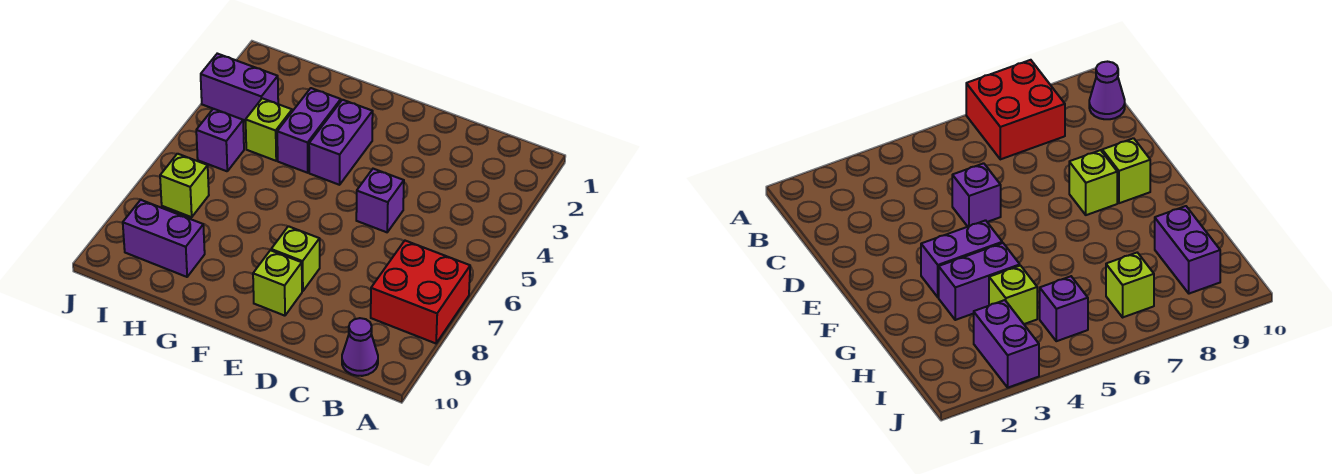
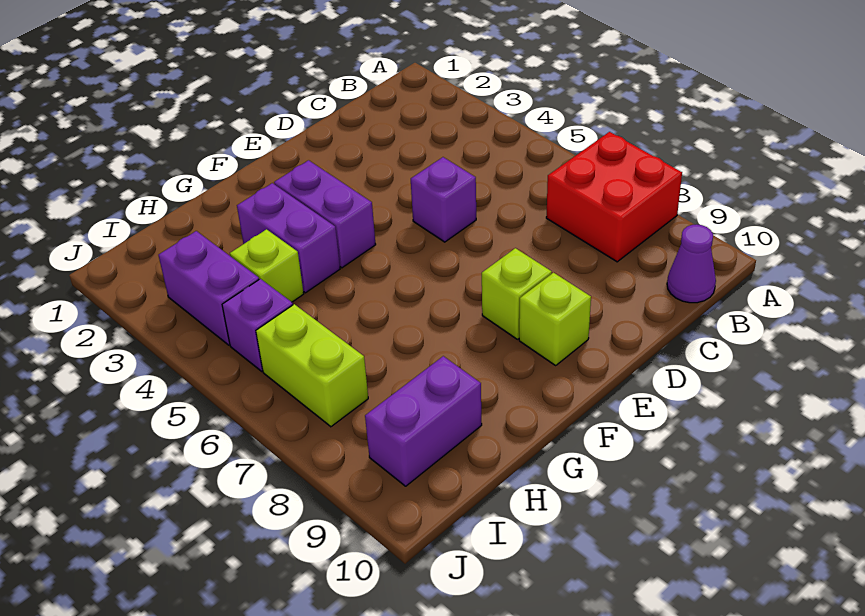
purple brick I3:J3 level 1 -> purple brick I3:I4 level 1
lime brick I7 level 1 -> lime brick I6:I7 level 1

